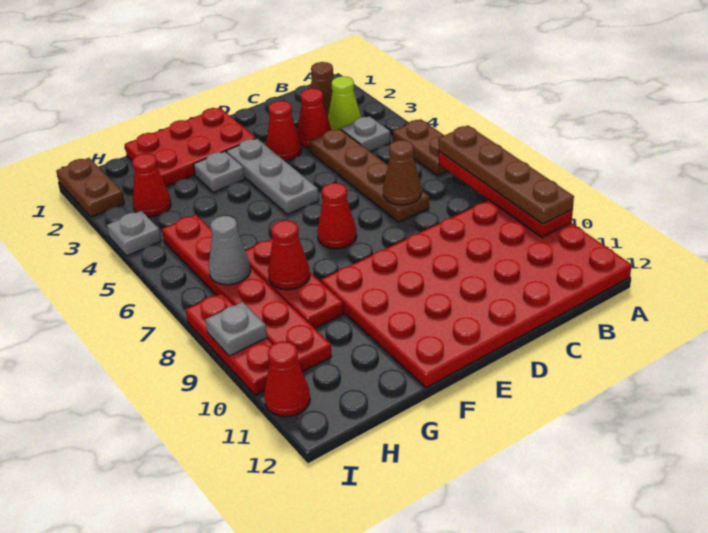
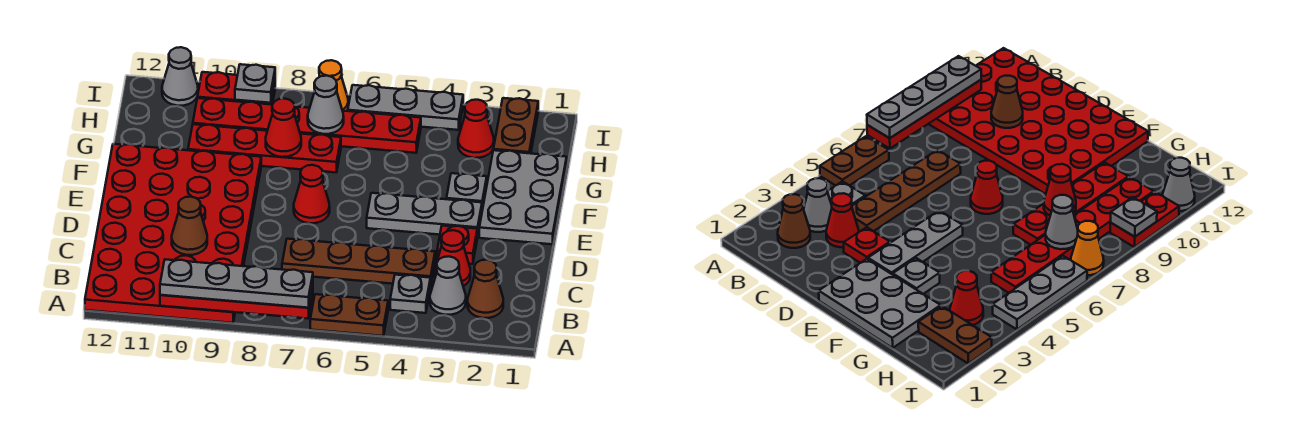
brown plate A7:A10 level 3 -> grey plate A7:A10 level 3
lime cone B3 level 1 -> grey cone B3 level 1
brown cone C7 level 2 -> brown cone C10 level 2
red cone D3 level 1 -> red plate D3 level 1
red plate E1:G2 level 1 -> grey plate E1:G2 level 1
red plate G7:G9 level 1 -> red plate G7:G10 level 1
brown plate I1:I2 level 1 -> brown plate H2:I2 level 1
grey plate I4 level 1 -> grey plate I4:I6 level 1
none -> orange cone I7 level 1
red plate I8:I10 level 1 -> red plate I9:I10 level 1
red cone I11 level 1 -> grey cone I11 level 1

